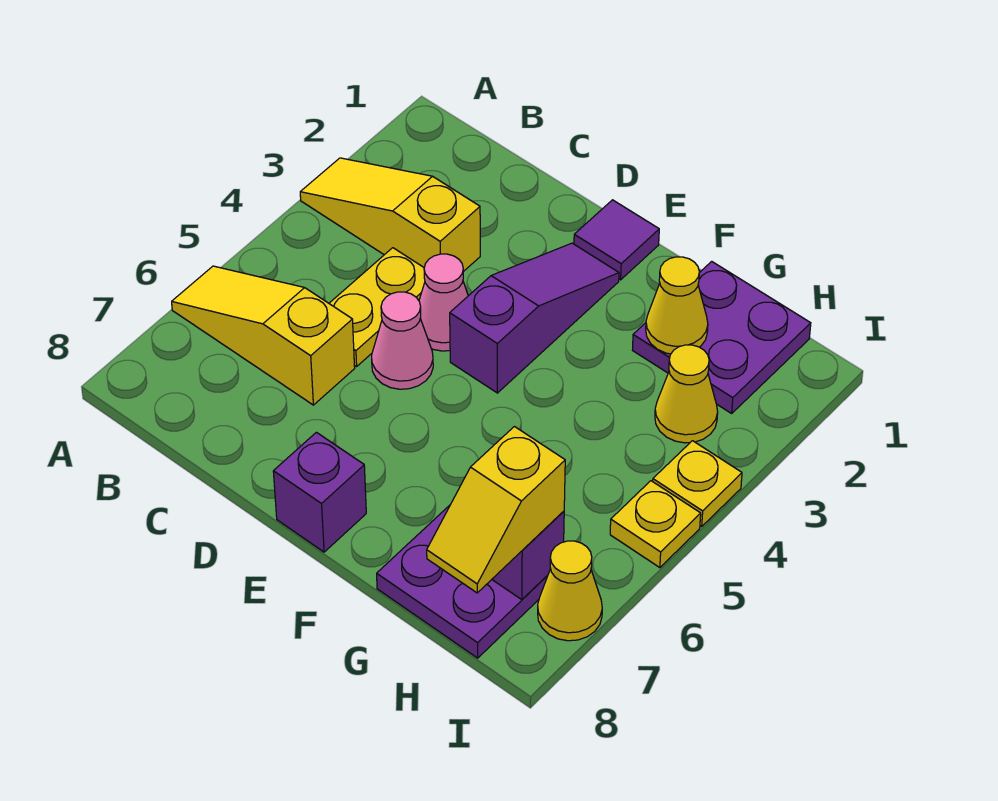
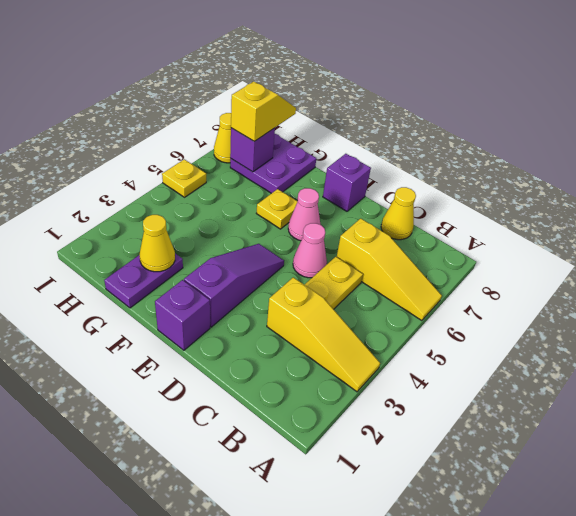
pink cone D4 level 1 -> pink cone E6 level 1
purple tile E1 level 1 -> purple brick E1 level 1
purple slope E2:E4 level 1 top 4 -> purple slope E2:E4 level 1 top 2
purple plate G1:H2 level 1 -> purple plate G1:G2 level 1
yellow cone H3 level 1 -> yellow cone C8 level 1
yellow plate I4 level 1 -> yellow plate F6 level 1

